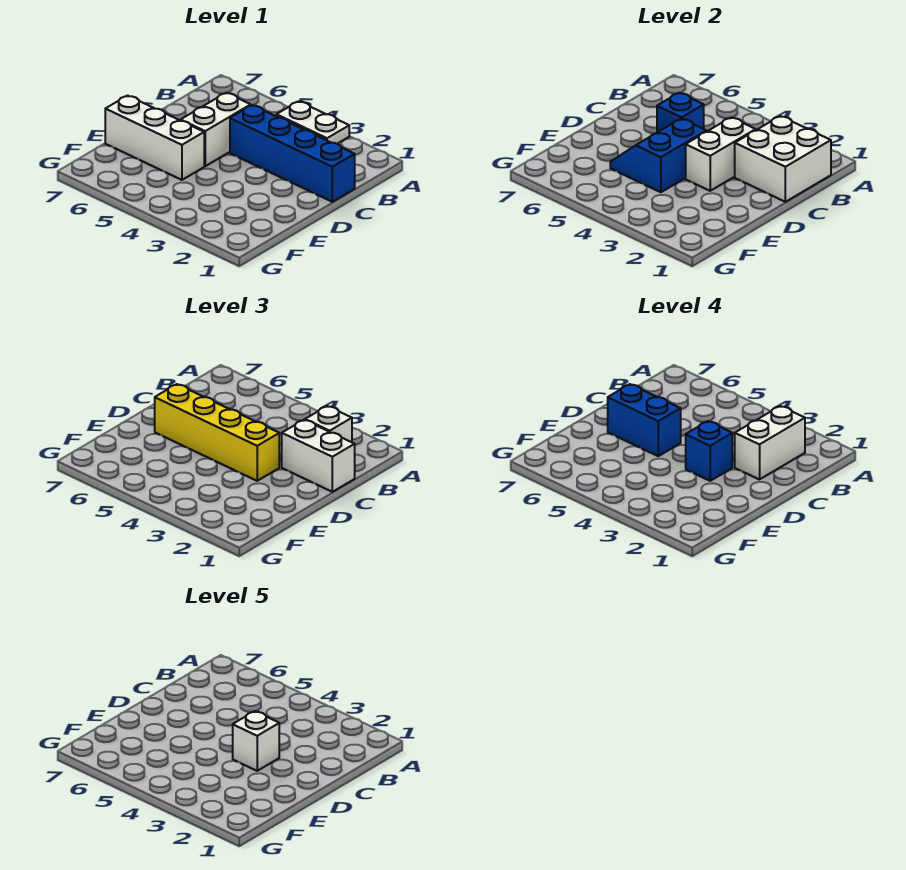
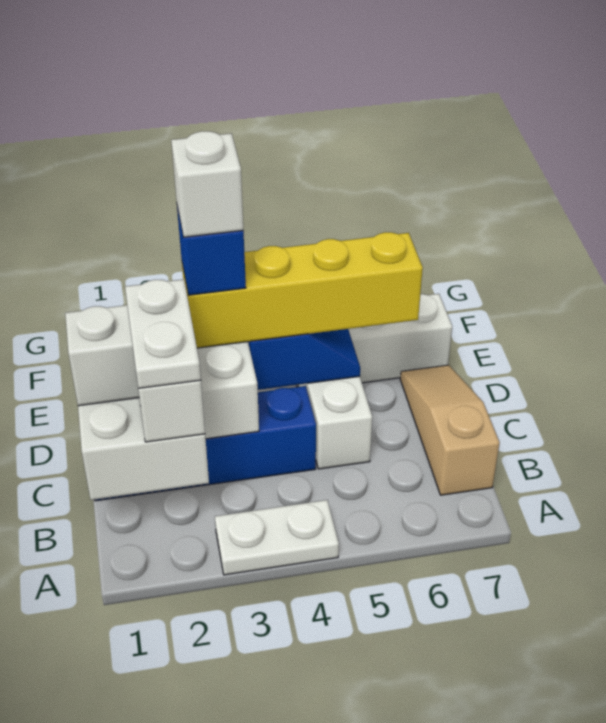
white brick B2:C2 level 4 -> white plate B2:C2 level 4
none -> tan slope B7:D7 level 1 top B
blue brick C5 level 2 -> none
blue brick D5:D6 level 4 -> none

